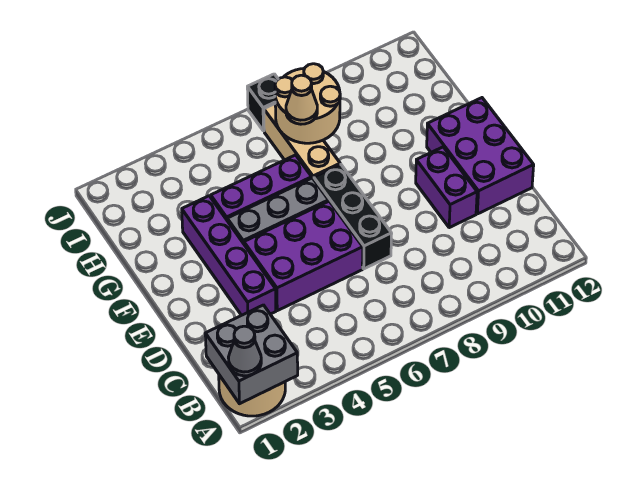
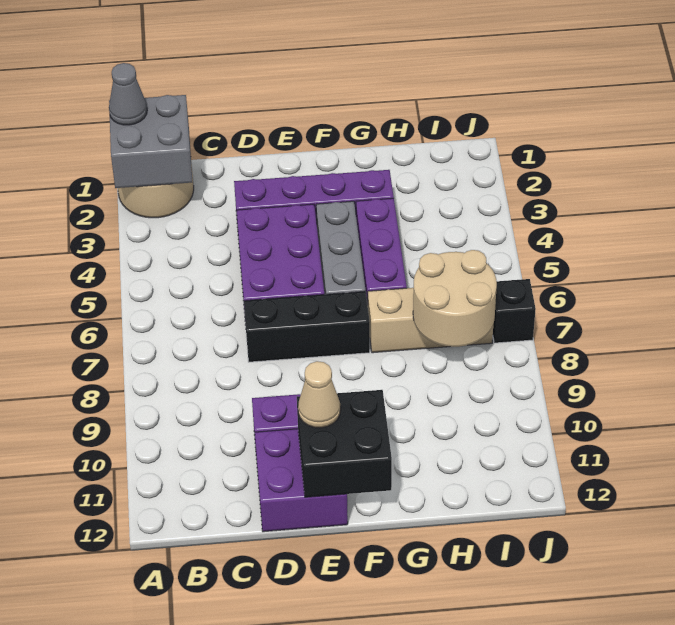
purple brick D11:F12 level 1 -> purple brick D11:E12 level 1
none -> black brick E11:F12 level 2
tan cone H7 level 3 -> tan cone E11 level 3

